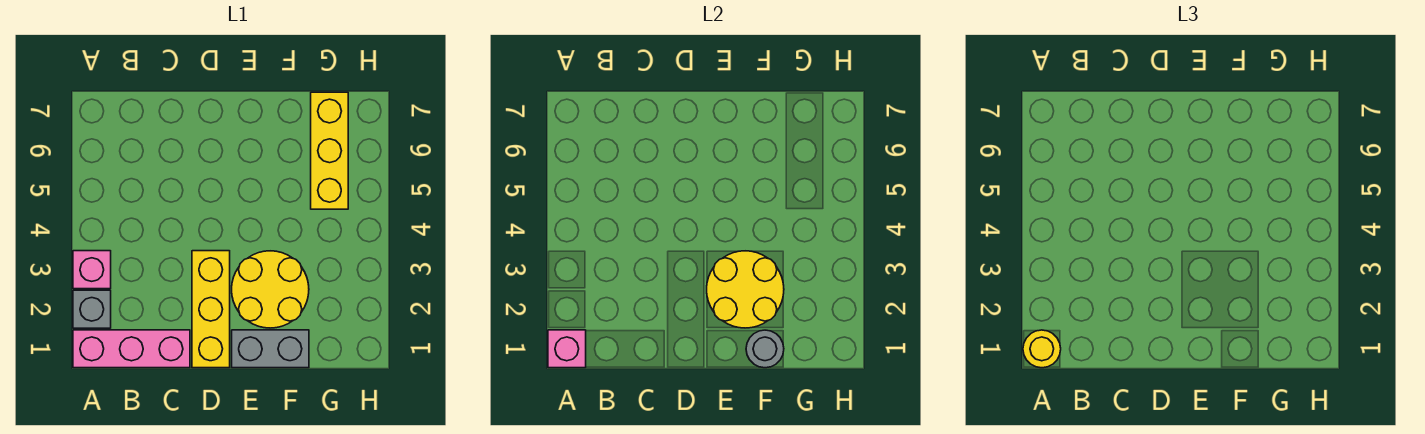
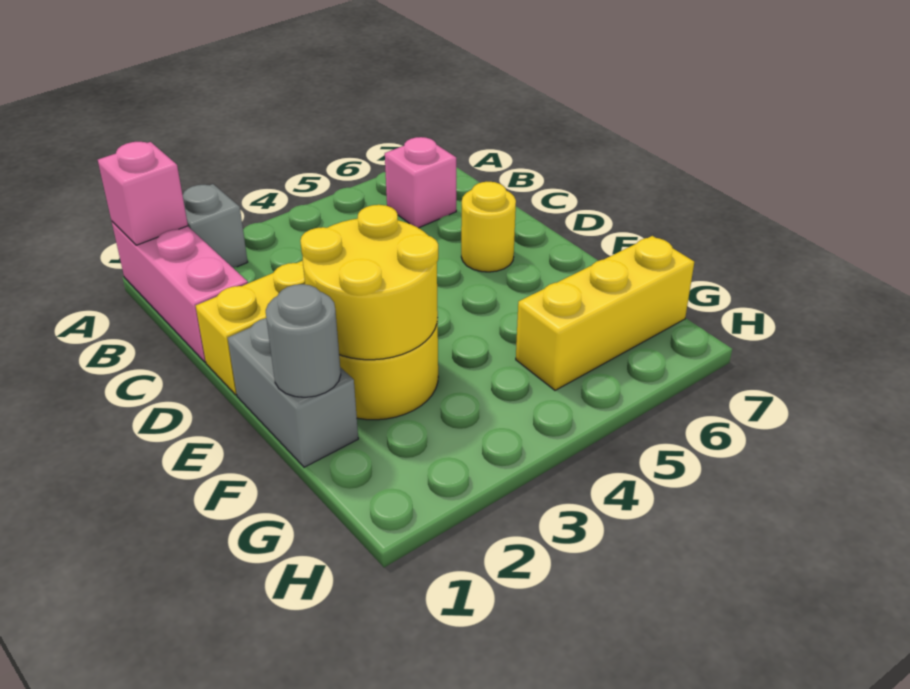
yellow round brick A1 level 3 -> yellow round brick D6 level 1
pink brick A3 level 1 -> pink brick B6 level 1

